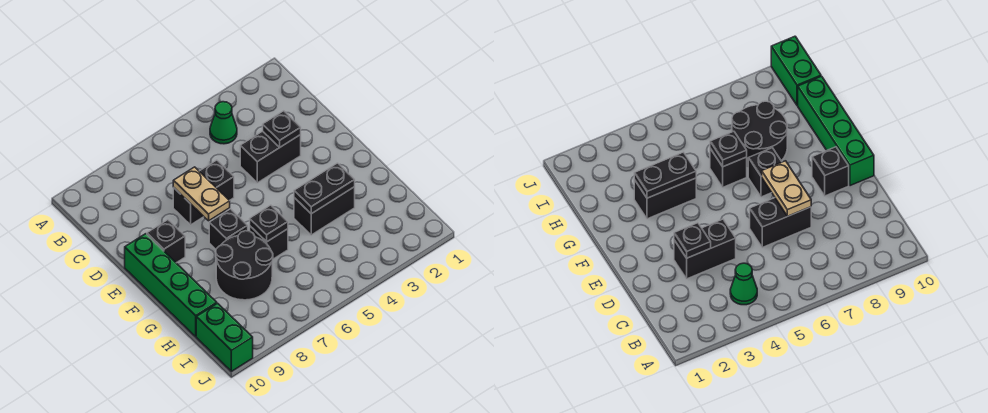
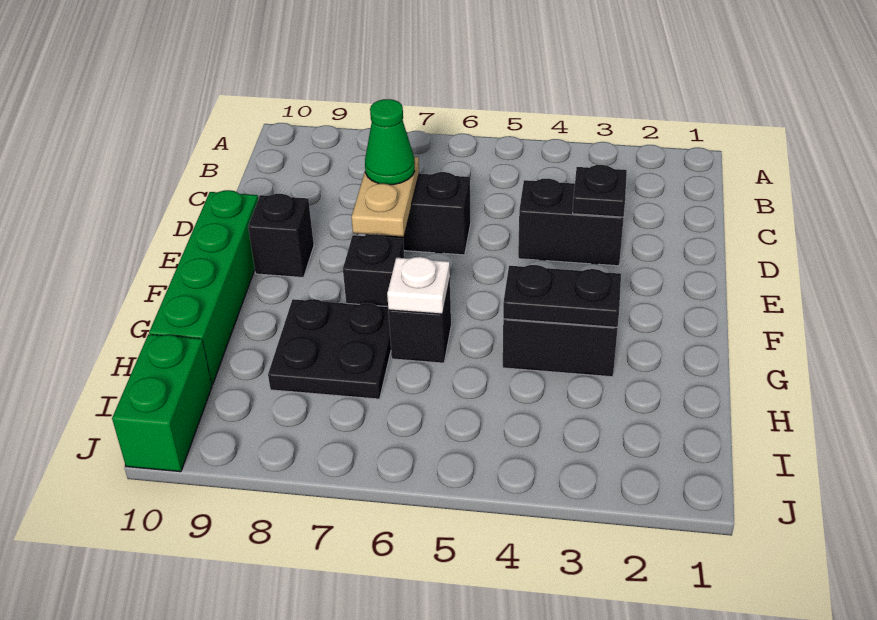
green cone B4 level 1 -> green cone D7 level 3
black plate G6 level 2 -> white plate G6 level 2
black round brick G7:H8 level 1 -> black plate G7:H8 level 1

